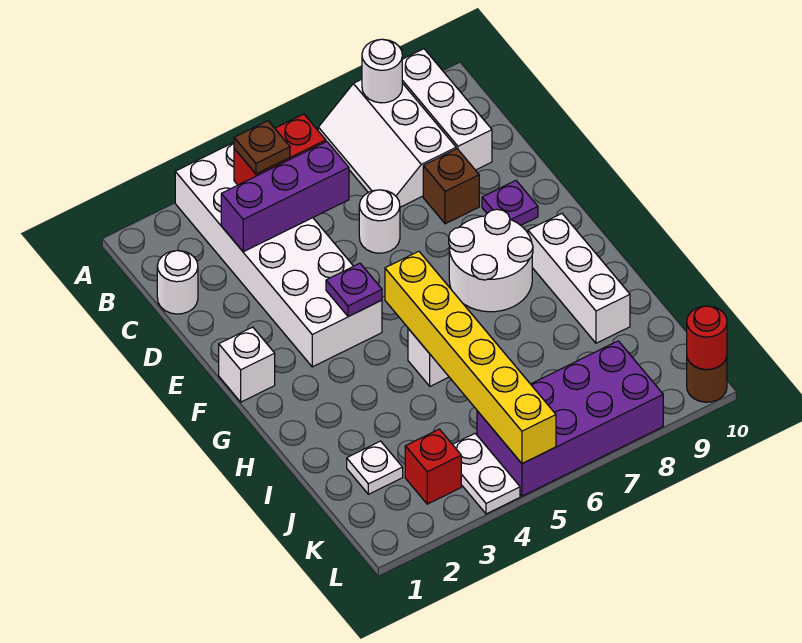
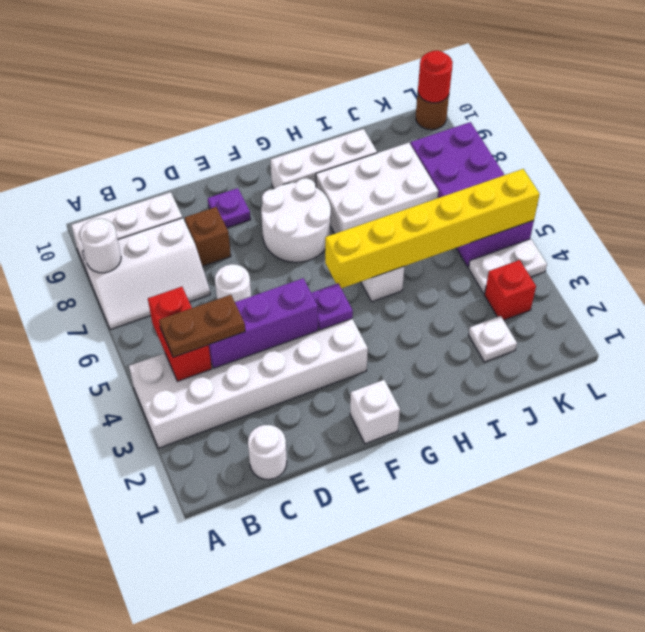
brown plate B4 level 3 -> brown plate B4:C4 level 3
purple brick C3:C5 level 2 -> purple brick C4:E4 level 2
none -> white brick H7:J8 level 1

